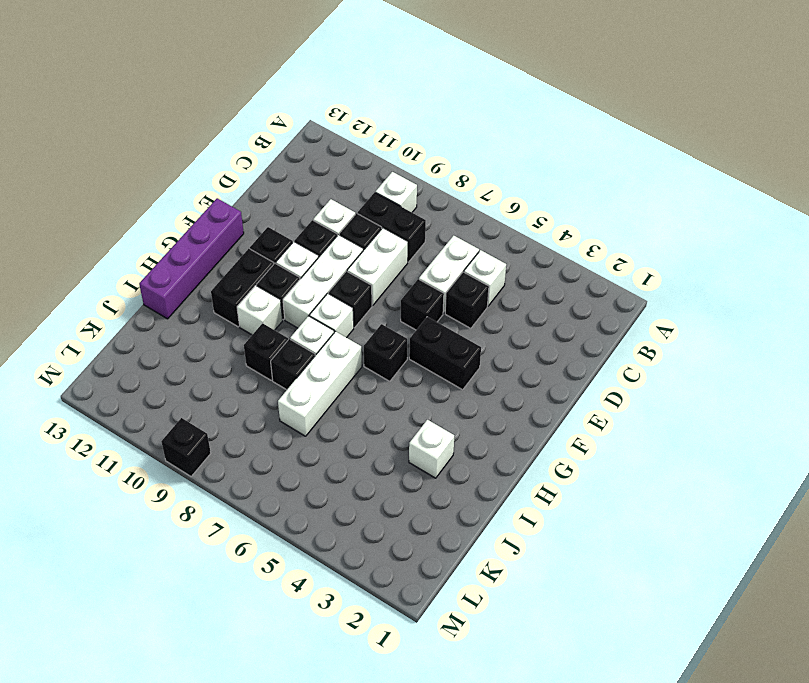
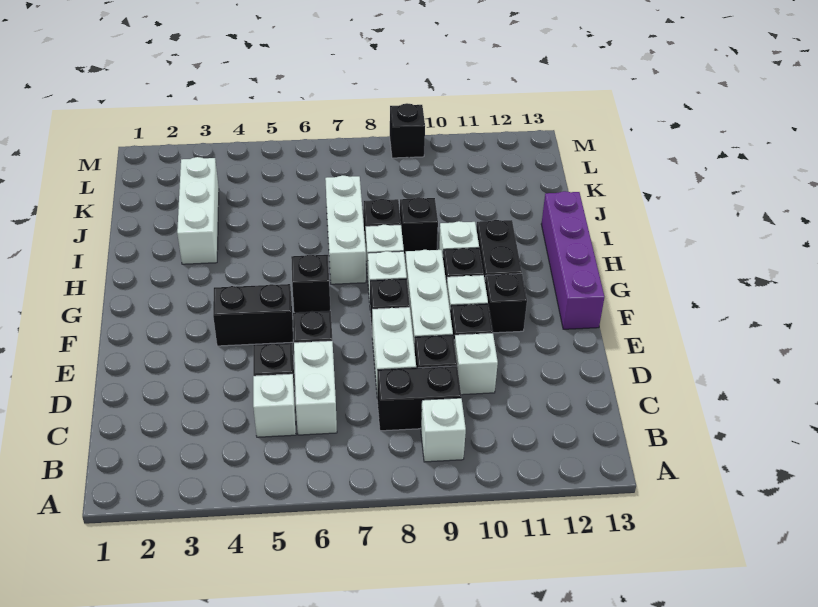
white brick I3 level 1 -> white brick I3:K3 level 1

